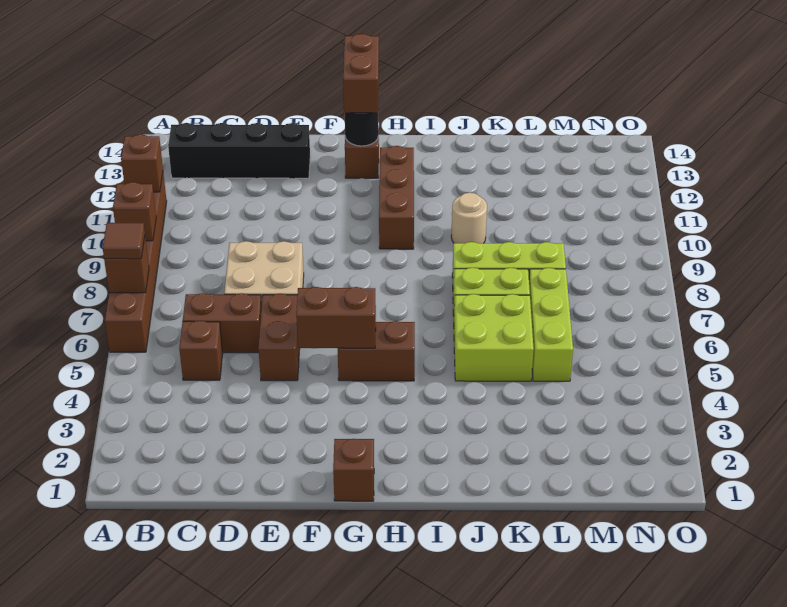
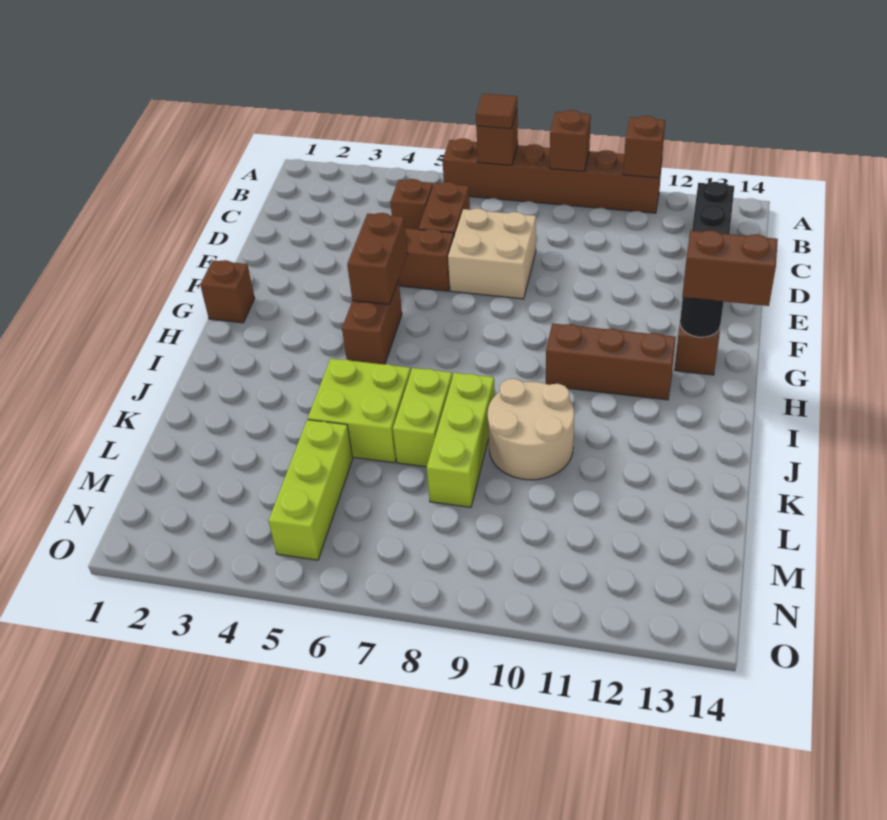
tan round brick J10 level 1 -> tan round brick J9:K10 level 1
lime brick L5:L7 level 1 -> lime brick L5:N5 level 1

